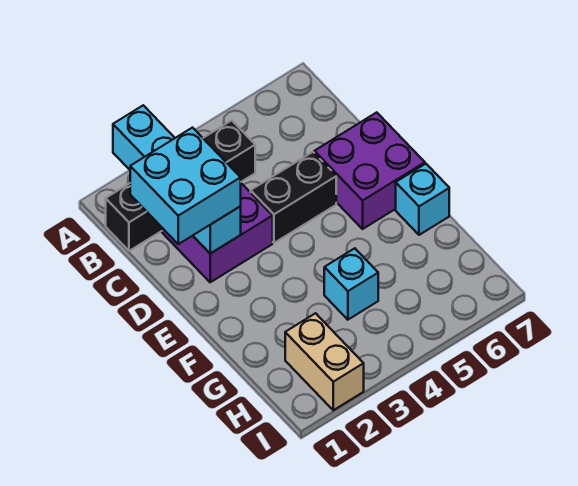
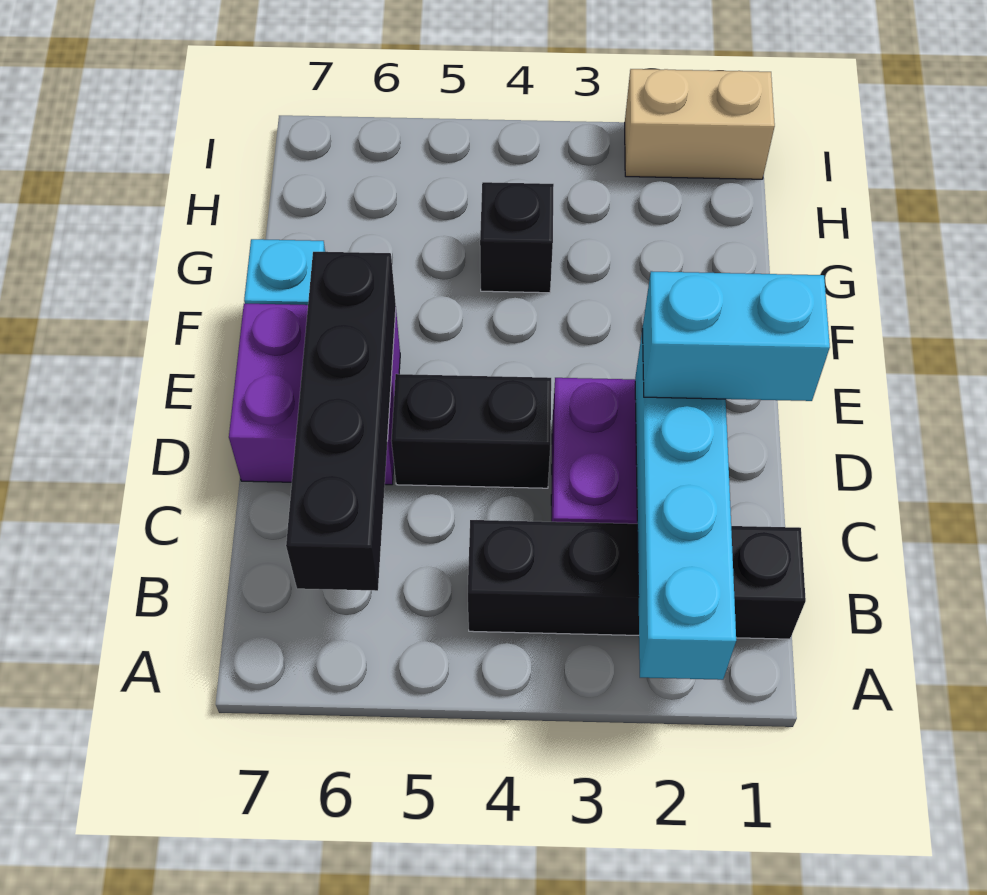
none -> black brick B6:E6 level 2
cyan brick C1:D2 level 3 -> cyan brick D1:D2 level 3
cyan brick G4 level 1 -> black brick G4 level 1
tan brick H2:I2 level 1 -> tan brick I1:I2 level 1

